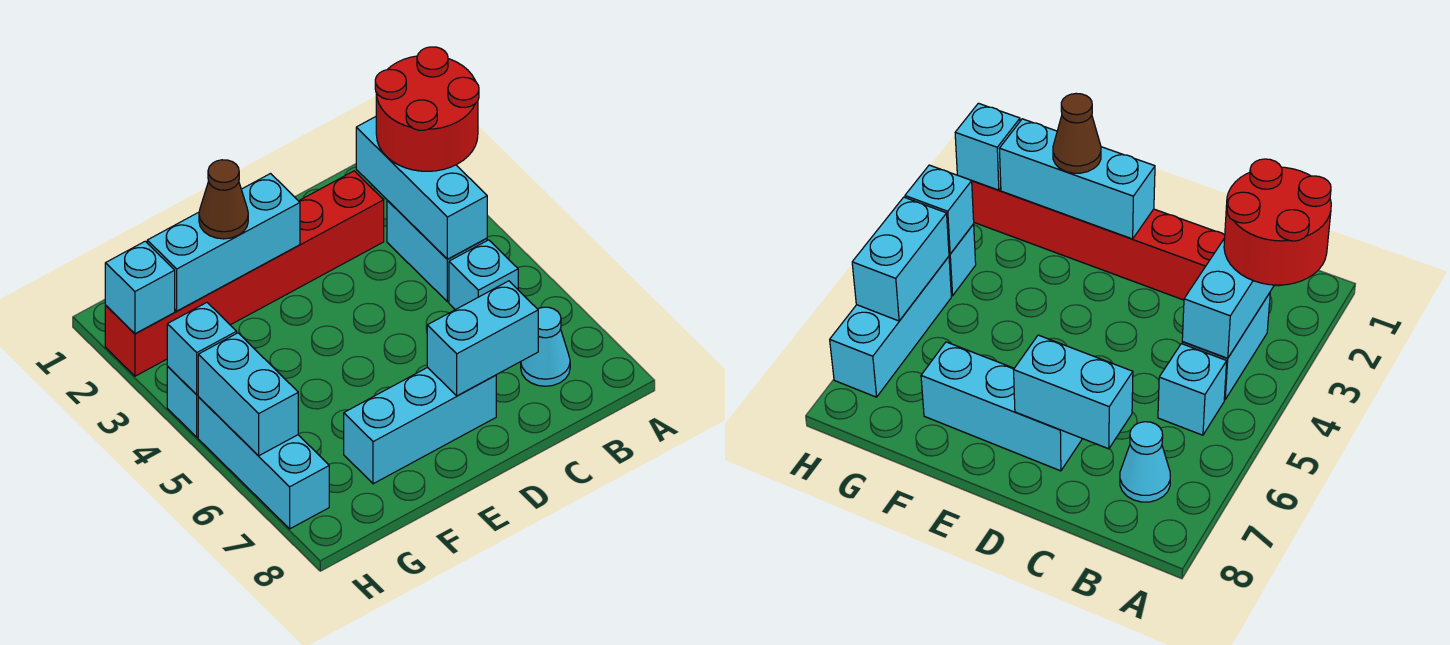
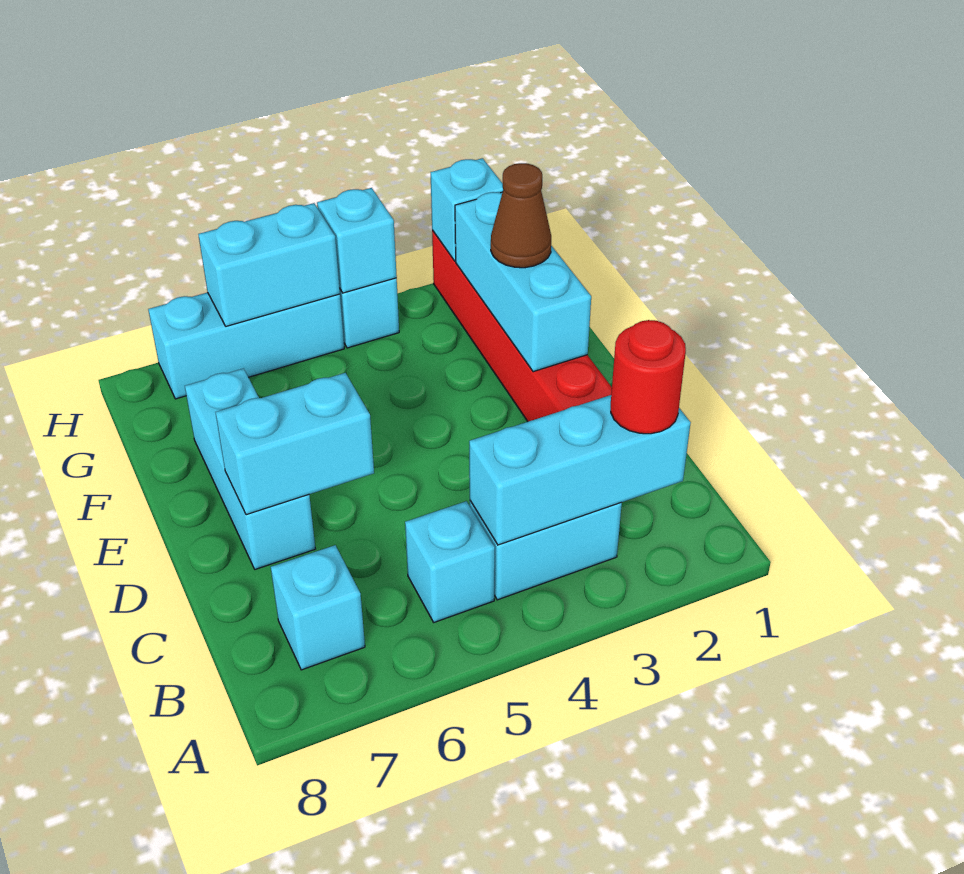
red round brick A2:B3 level 3 -> red round brick B2 level 3
cyan cone B7 level 1 -> cyan brick B7 level 1
cyan brick C7:D7 level 2 -> cyan brick D6:D7 level 2

